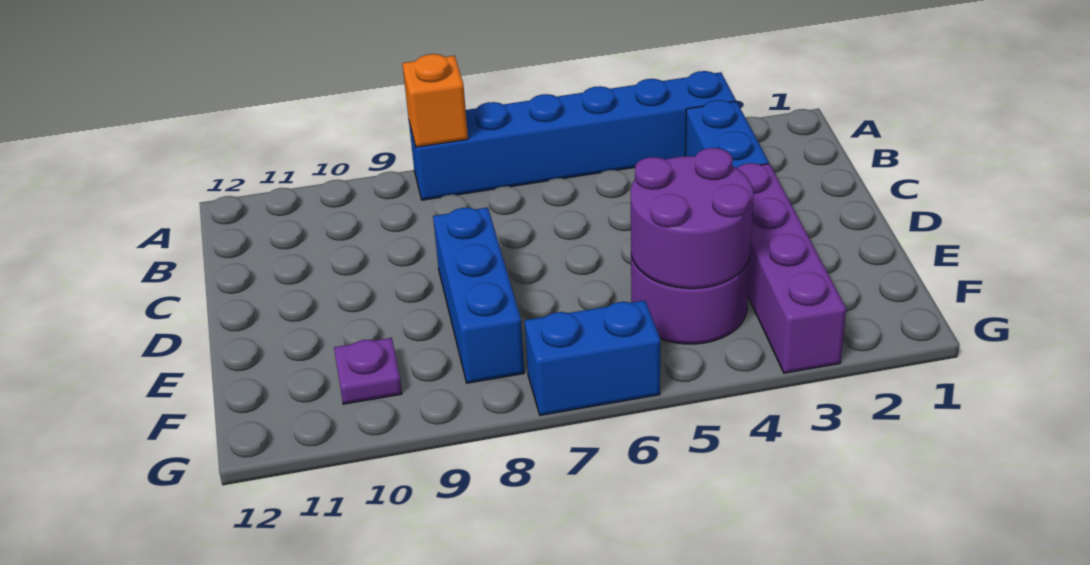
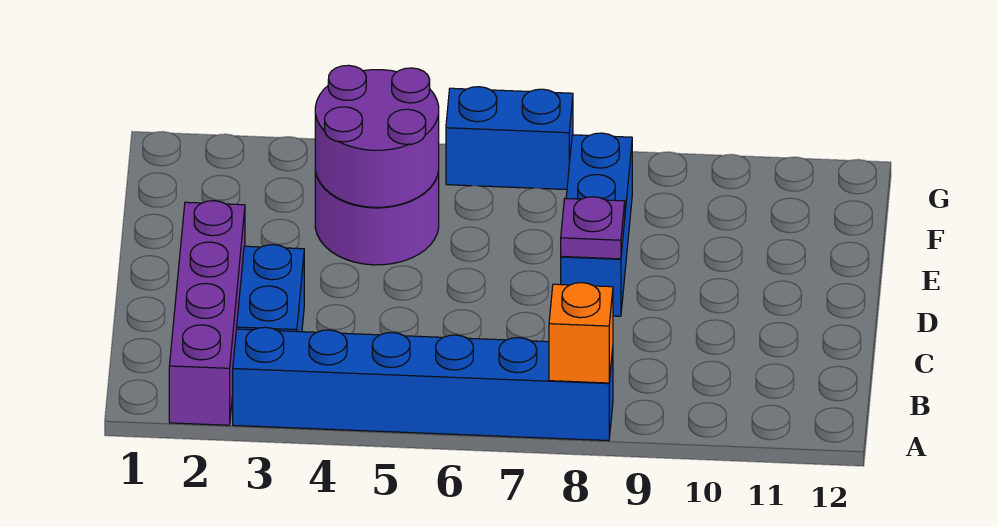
purple brick D3:G3 level 1 -> purple brick A2:D2 level 1
purple plate F10 level 1 -> purple plate D8 level 2

